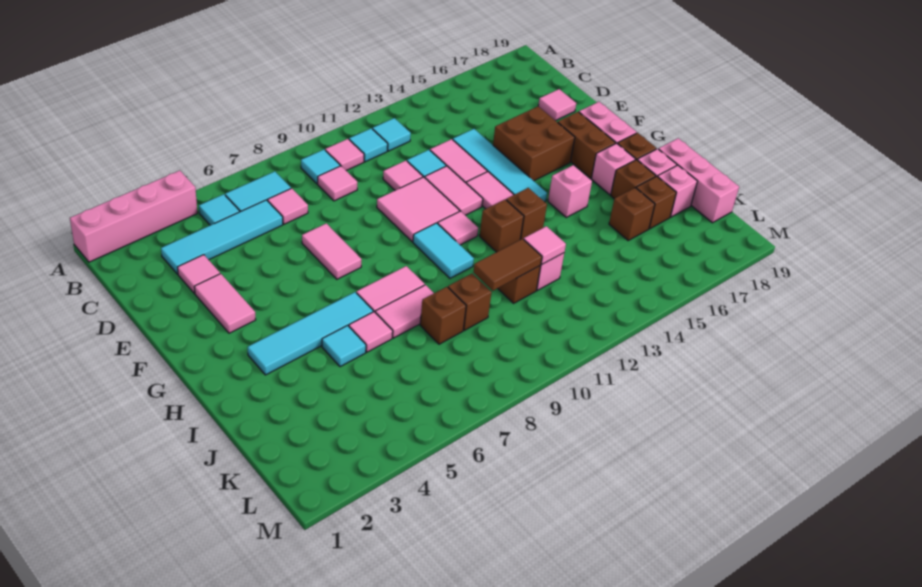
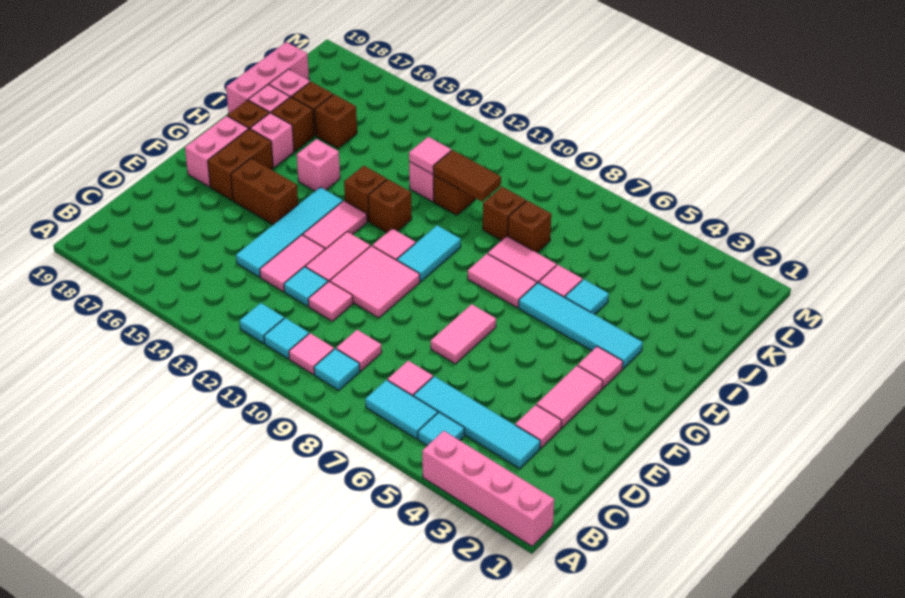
pink tile D18 level 1 -> pink tile G3 level 1
brown brick E15:F16 level 1 -> brown brick F15:F16 level 1

